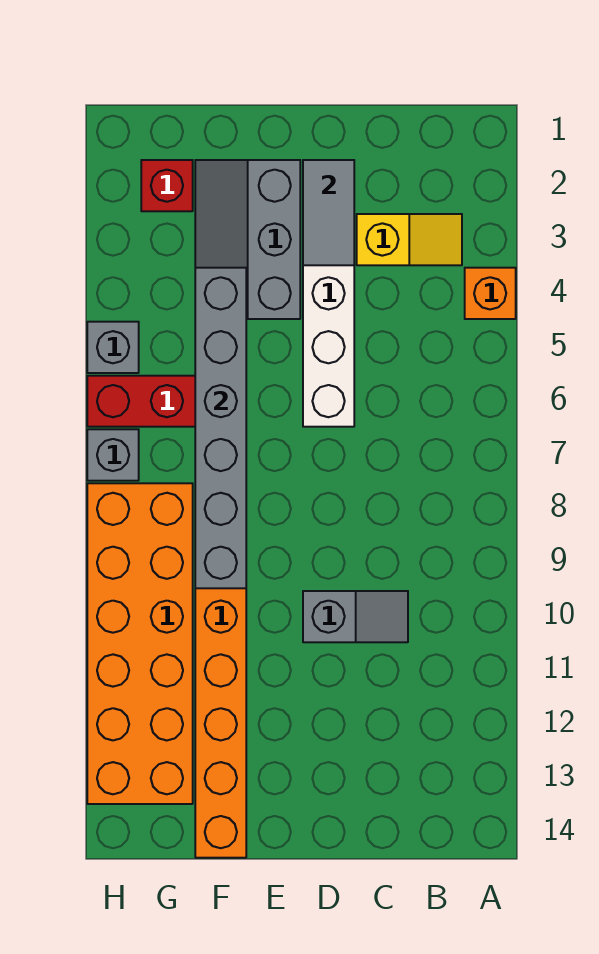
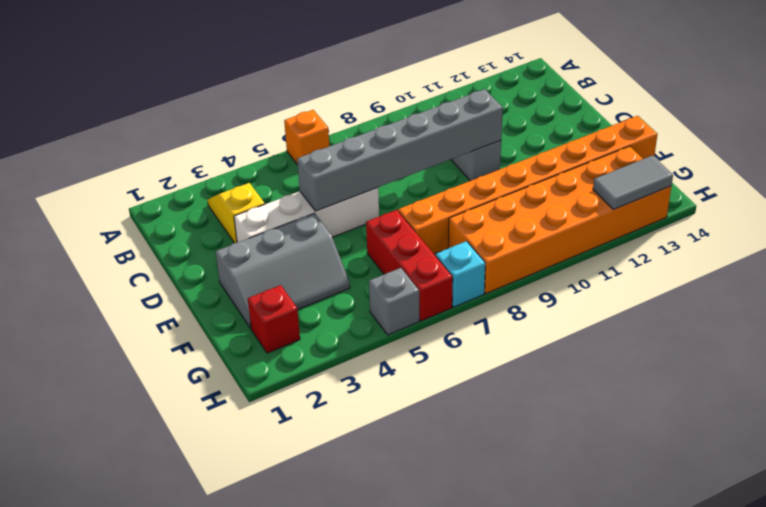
orange brick A4 level 1 -> orange brick A6 level 1
grey tile D2:D3 level 2 -> grey tile H12:H13 level 2
grey brick F4:F9 level 2 -> grey brick D5:D10 level 2
grey brick H7 level 1 -> cyan brick H7 level 1

